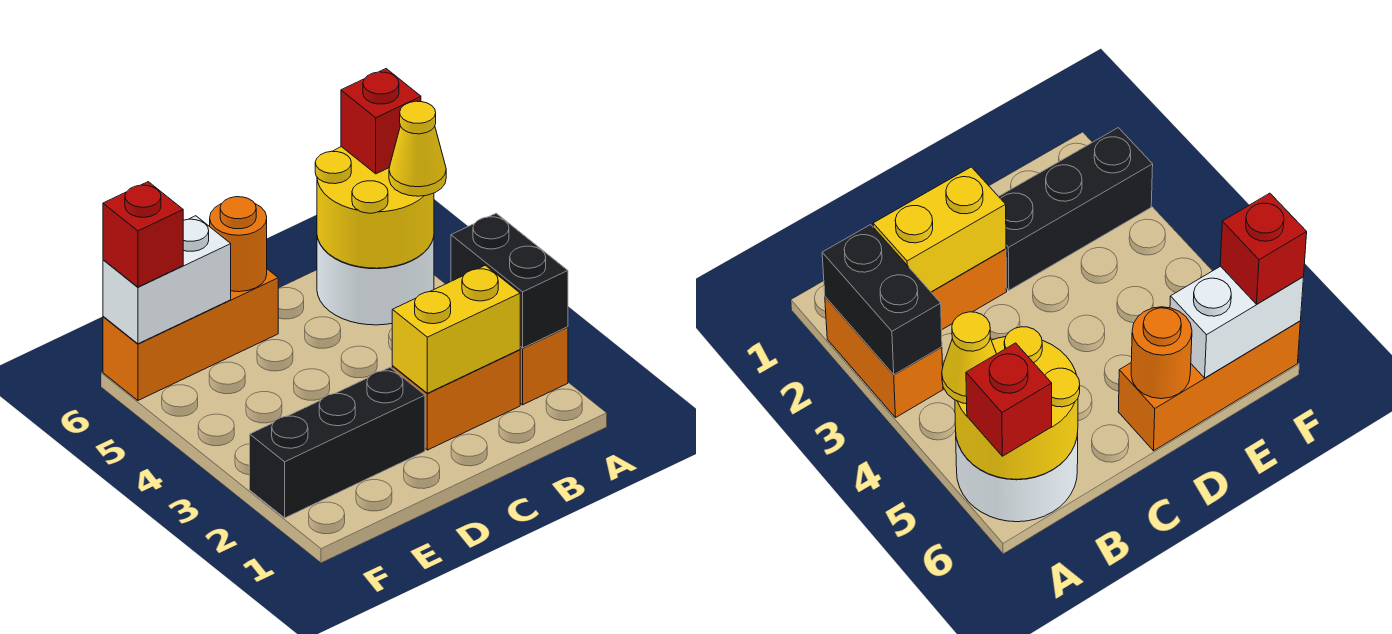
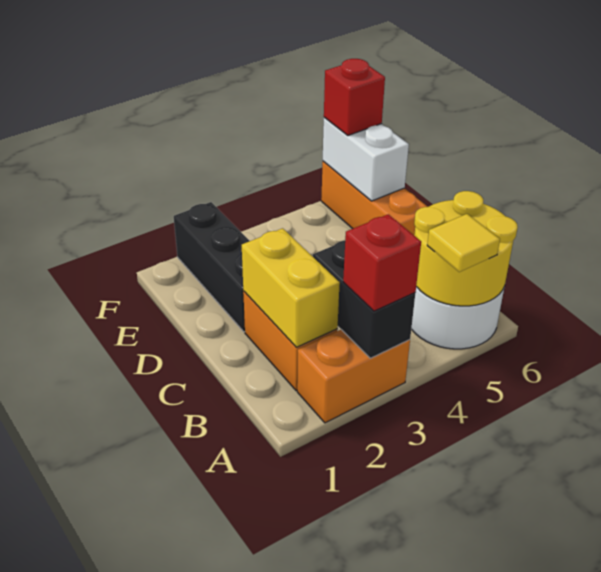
black brick A2:A3 level 2 -> black brick A3:B3 level 2
yellow cone A5 level 3 -> yellow tile A5 level 3
red brick A6 level 3 -> red brick A3 level 3
orange round brick D6 level 2 -> none

